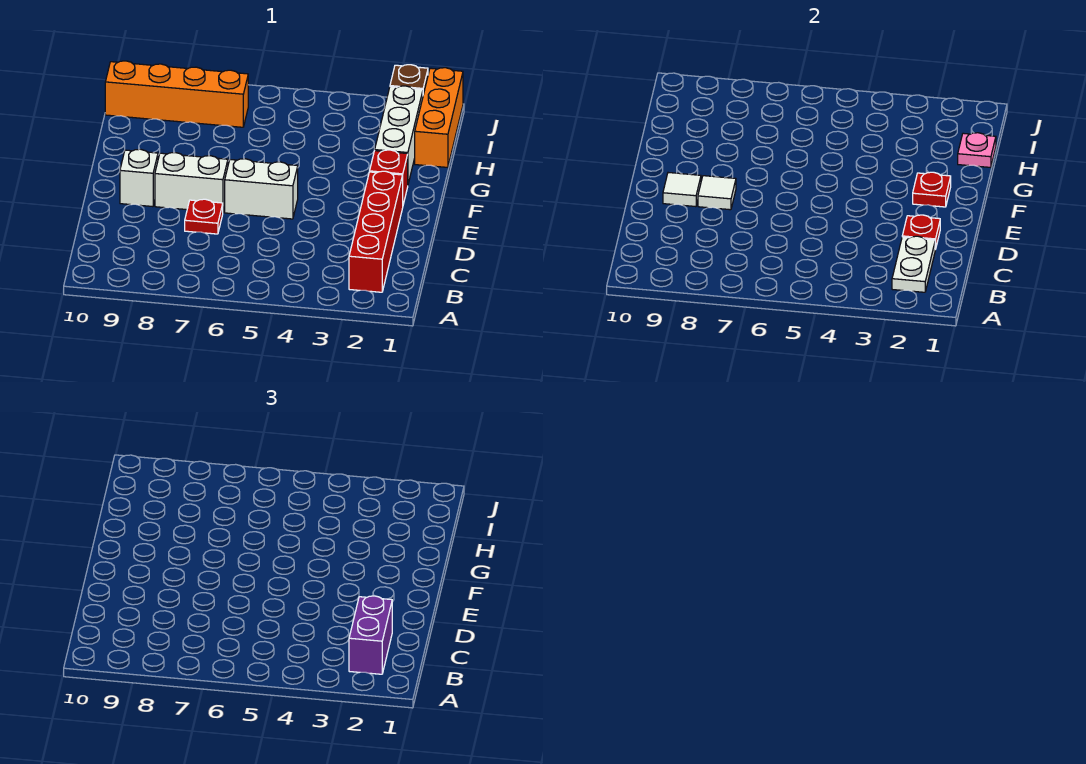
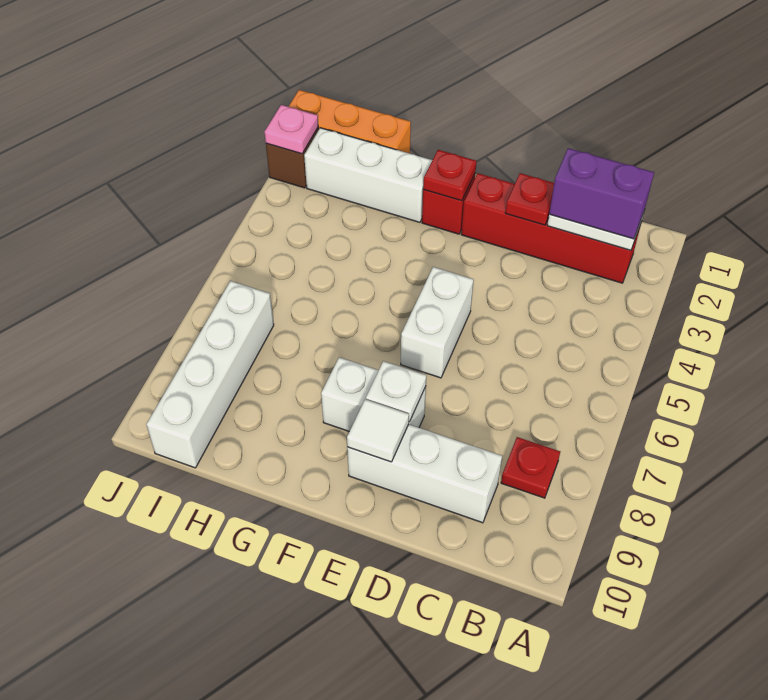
red plate D7 level 1 -> red plate B8 level 1
white brick E7:E8 level 1 -> white brick E8:F8 level 1
white tile E8 level 2 -> white plate E8 level 2
white brick E9 level 1 -> white brick C9:E9 level 1
pink plate H1 level 2 -> pink plate J2 level 2
orange brick I7:I10 level 1 -> white brick I7:I10 level 1

